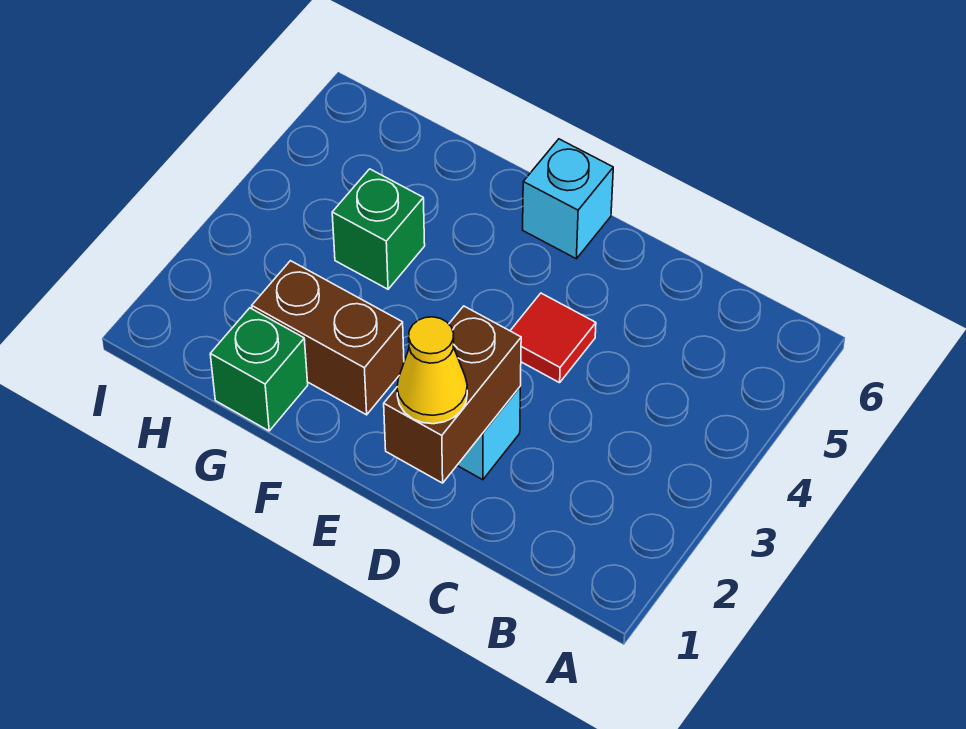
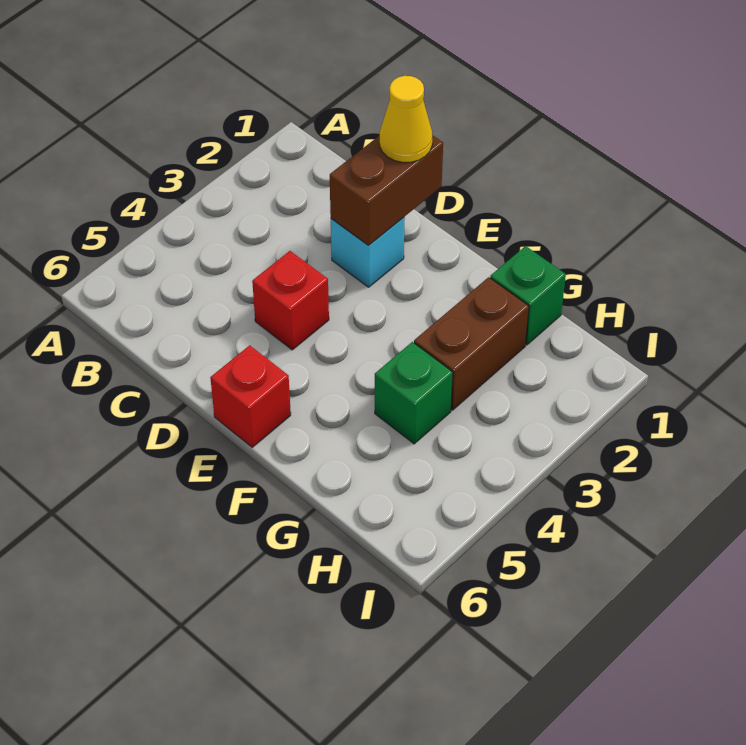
red tile D4 level 1 -> red brick D4 level 1
cyan brick E6 level 1 -> red brick E6 level 1
brown brick F2:G2 level 1 -> brown brick G2:G3 level 1

